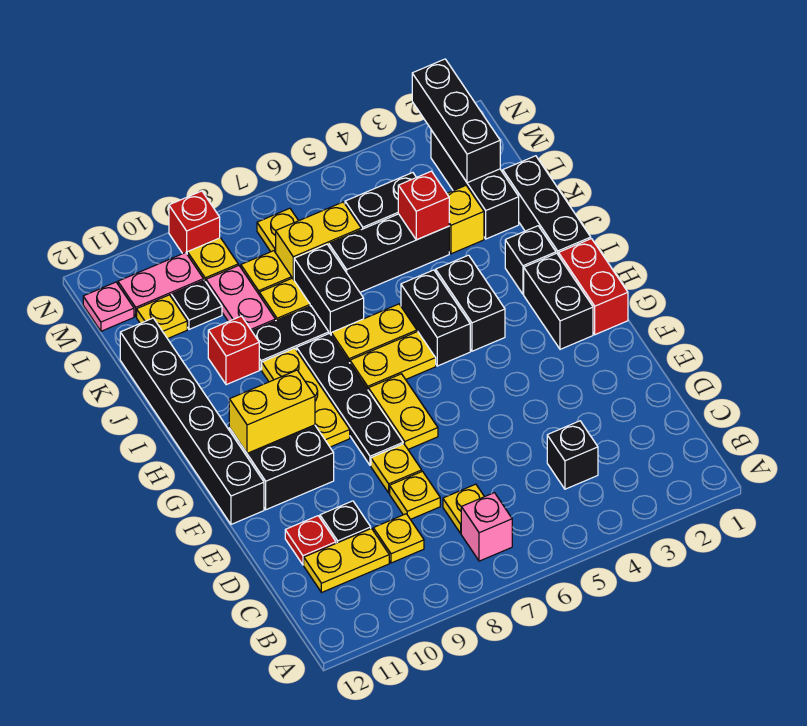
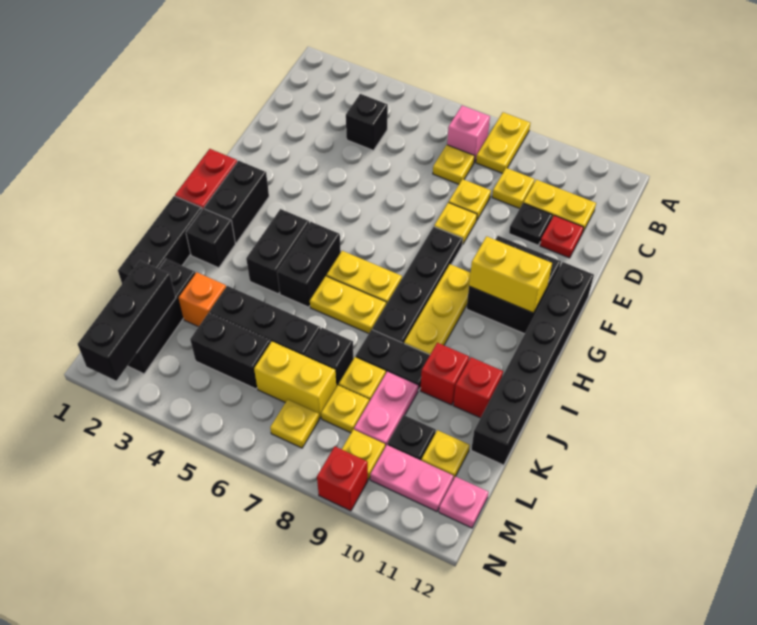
yellow plate F7:G7 level 1 -> yellow plate A8:B8 level 1
black brick J7:K7 level 1 -> black brick K7 level 1
yellow brick K3 level 1 -> orange brick K3 level 1
red brick K4 level 2 -> red brick J11 level 1

